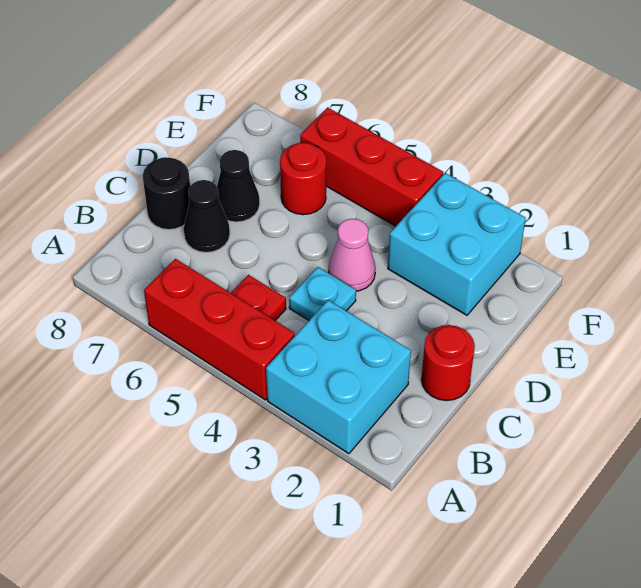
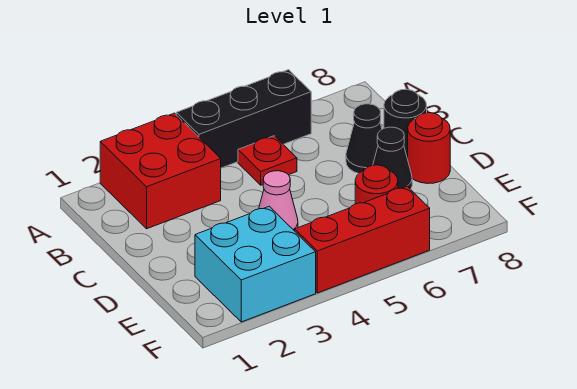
cyan brick A2:B3 level 1 -> red brick A2:B3 level 1
red brick A4:A6 level 1 -> black brick A4:A6 level 1
red round brick C1 level 1 -> red round brick D8 level 1
cyan plate C4 level 1 -> none

